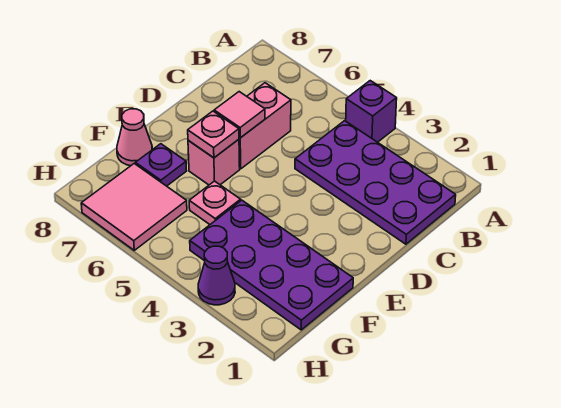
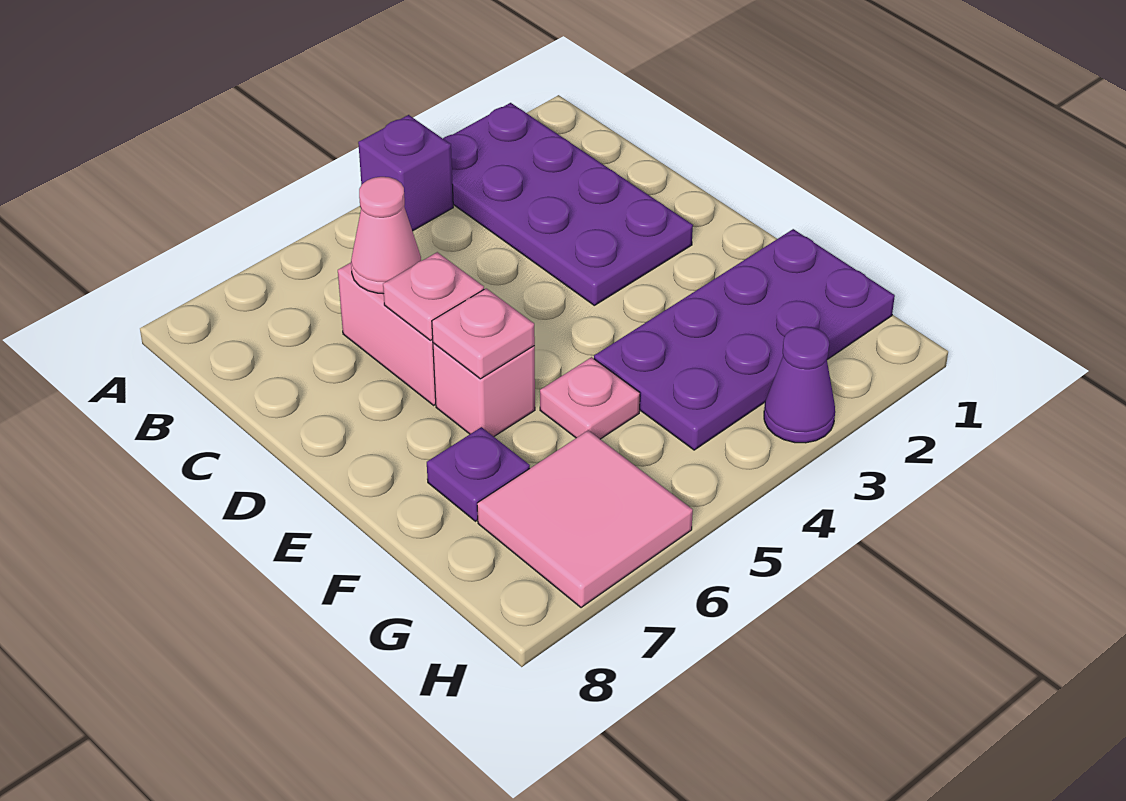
purple plate B1:C4 level 1 -> purple plate A2:D3 level 1
pink tile D6 level 2 -> pink plate D6 level 2
pink cone F8 level 1 -> pink cone C6 level 2

